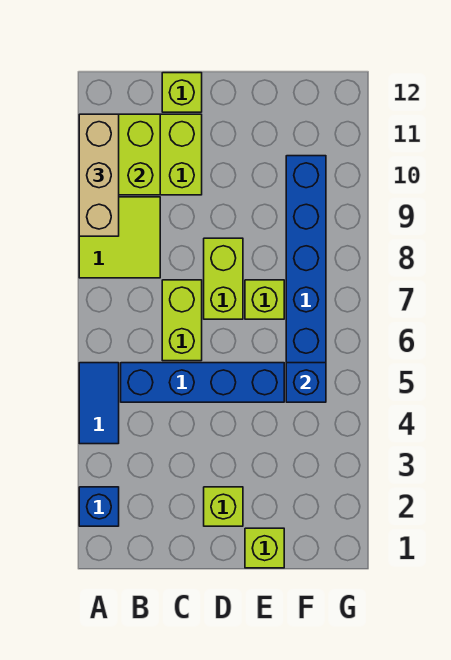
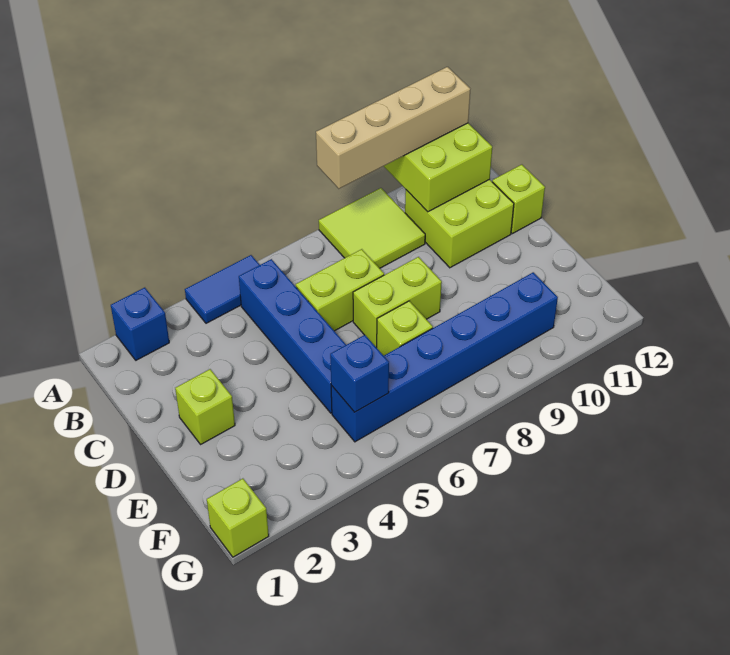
tan brick A9:A11 level 3 -> tan brick A8:A11 level 3
lime brick E1 level 1 -> lime brick G1 level 1

